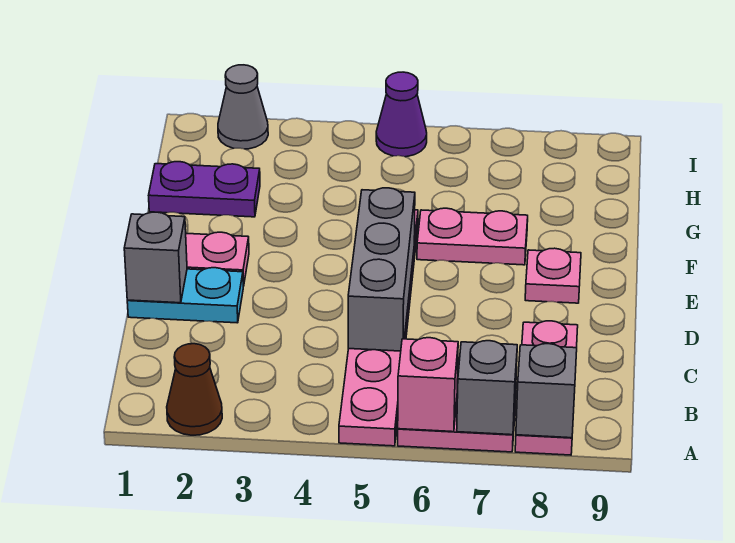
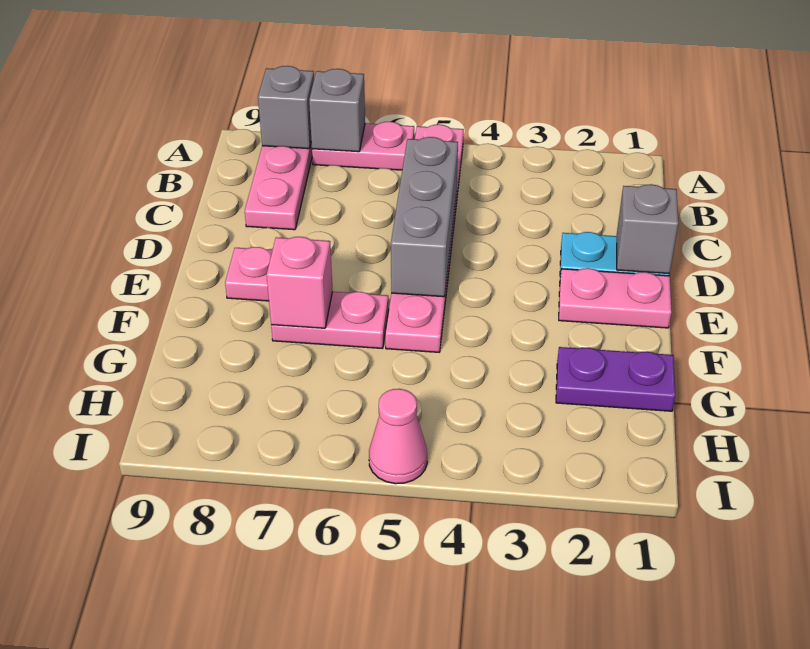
brown cone A2 level 1 -> none
pink brick A6 level 2 -> pink brick F7 level 2
grey cone I2 level 1 -> none
purple cone I5 level 1 -> pink cone I5 level 1

